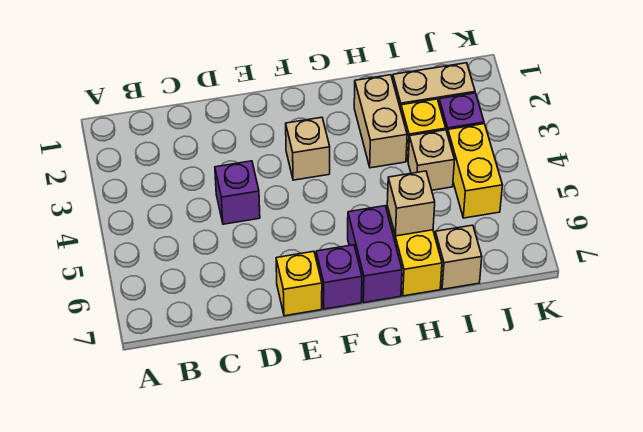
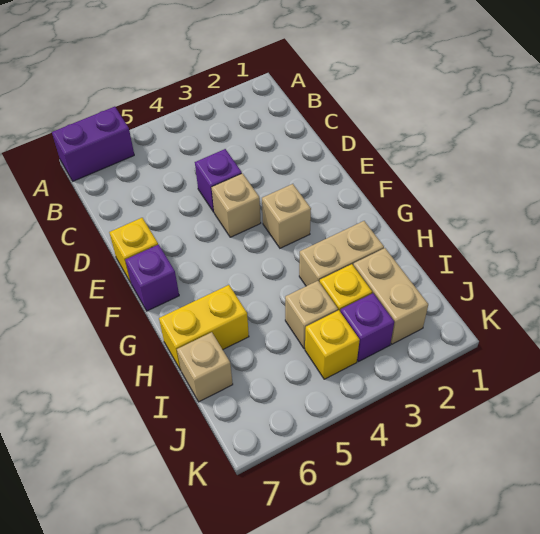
purple brick G6:G7 level 1 -> purple brick A6:A7 level 1
tan brick H6 level 2 -> tan brick E4 level 1
yellow brick J4:J5 level 1 -> yellow brick J4 level 1

